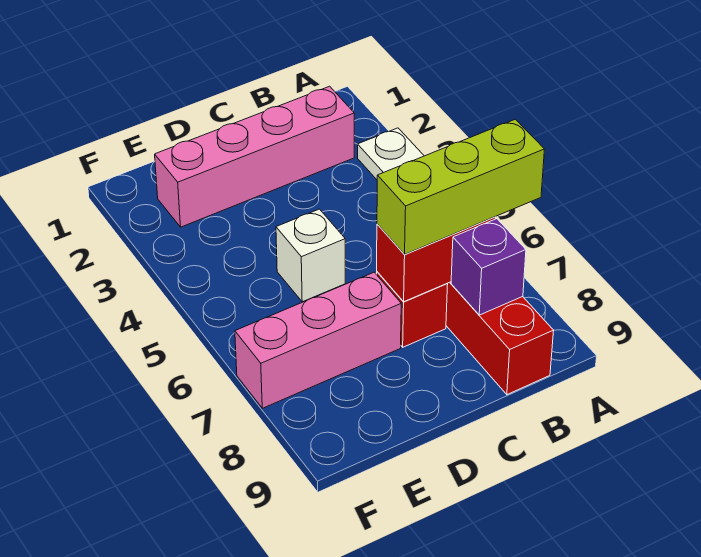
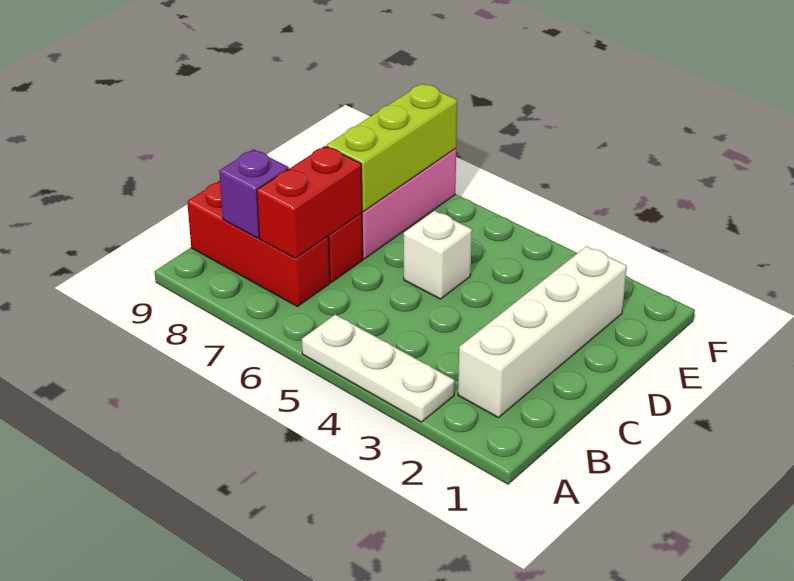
lime brick A7:C7 level 3 -> lime brick D7:F7 level 2
pink brick B2:E2 level 1 -> white brick B2:E2 level 1

